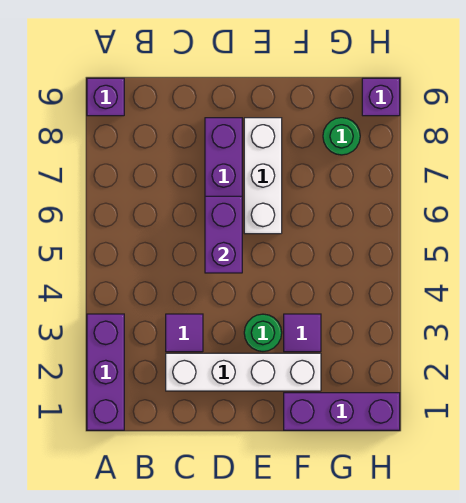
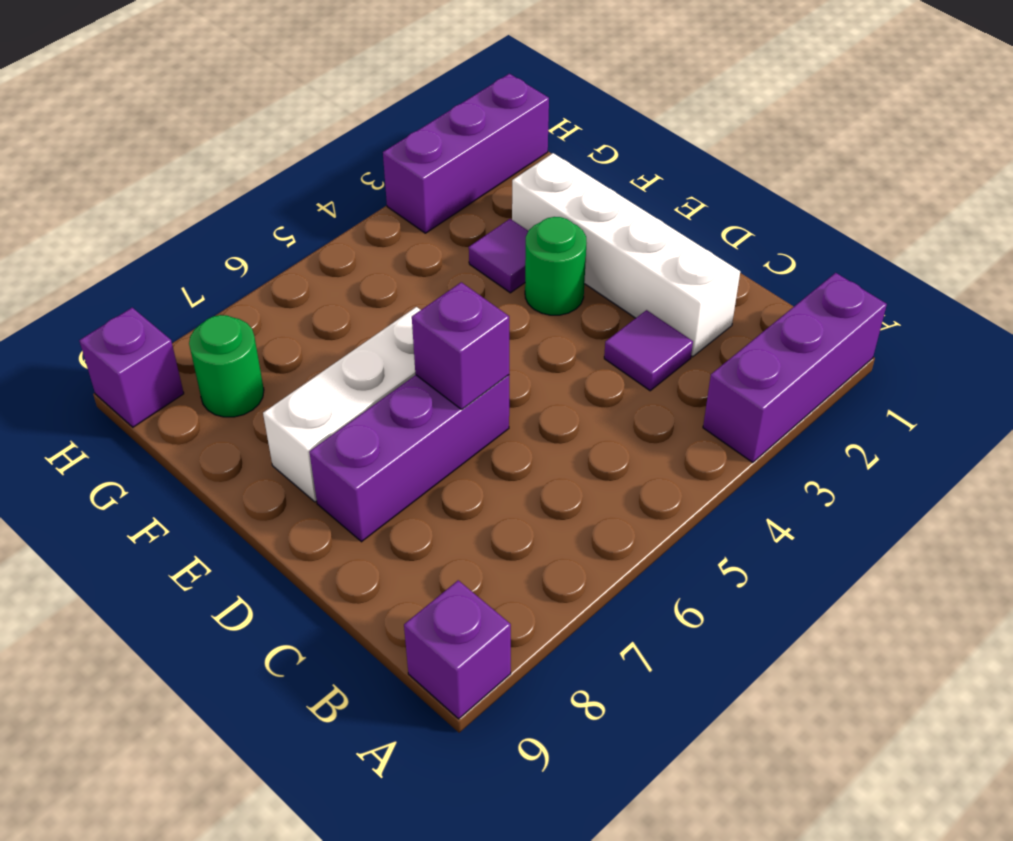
purple brick D5:D6 level 2 -> purple brick D6 level 2
purple brick F1:H1 level 1 -> purple brick H1:H3 level 1

